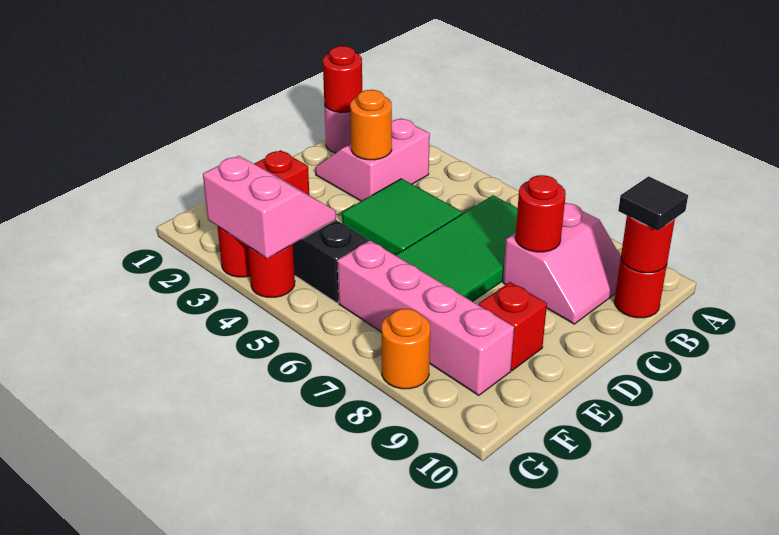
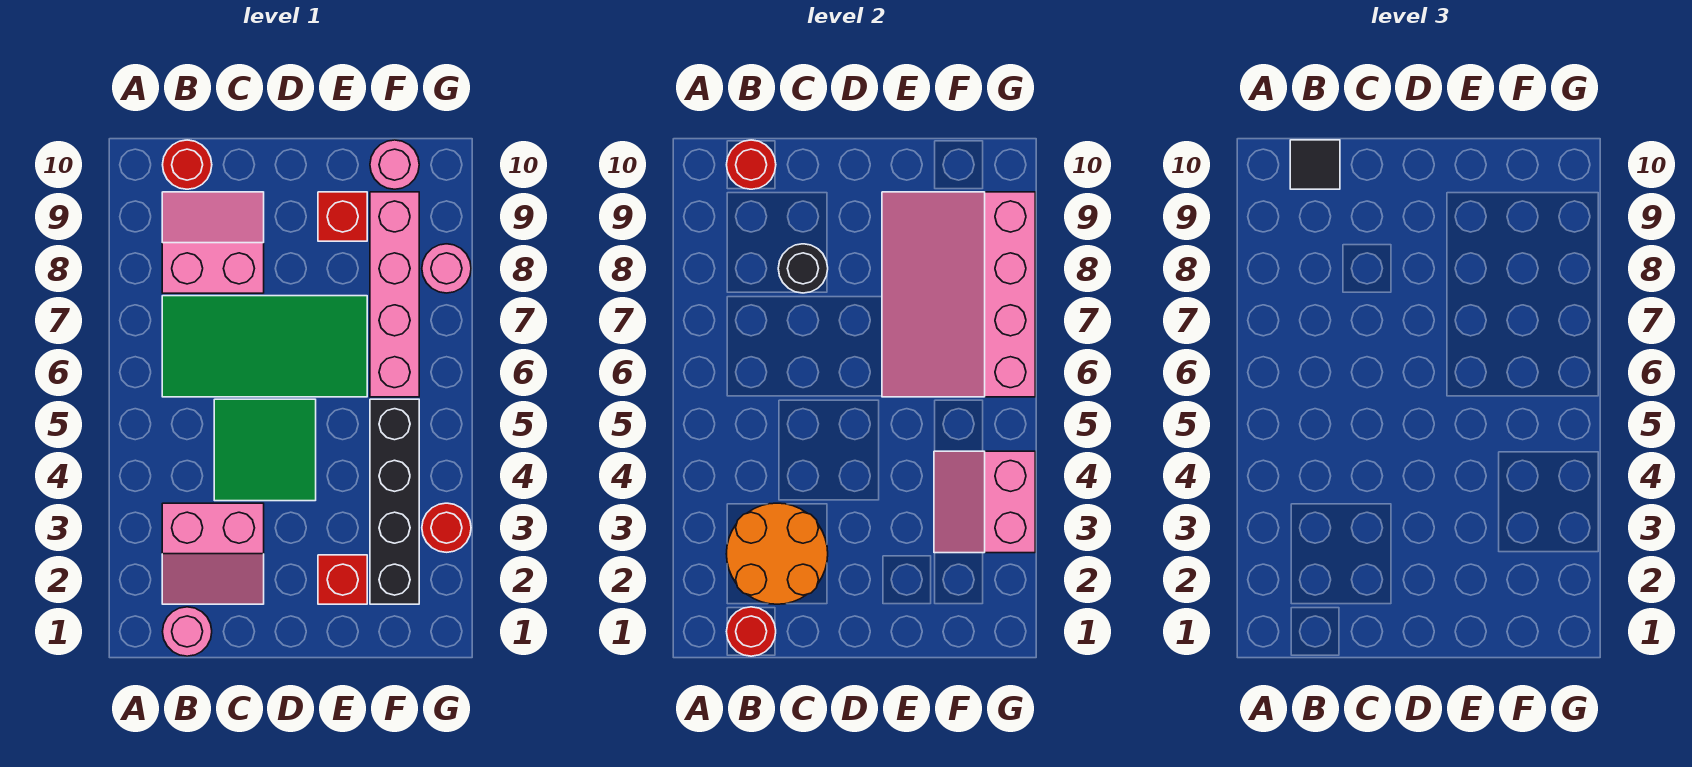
orange round brick C3 level 2 -> orange round brick B2:C3 level 2
red round brick C8 level 2 -> black round brick C8 level 2
none -> pink slope E6:G9 level 2 top G
none -> pink round brick F10 level 1
red round brick G4 level 1 -> none
orange round brick G8 level 1 -> pink round brick G8 level 1

